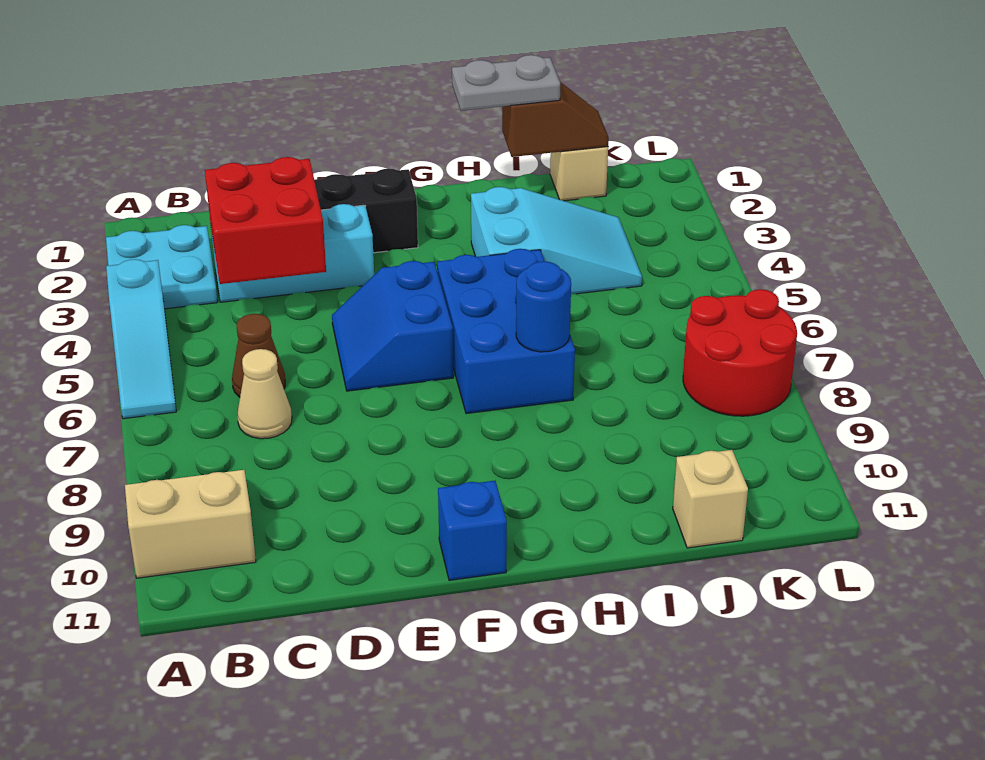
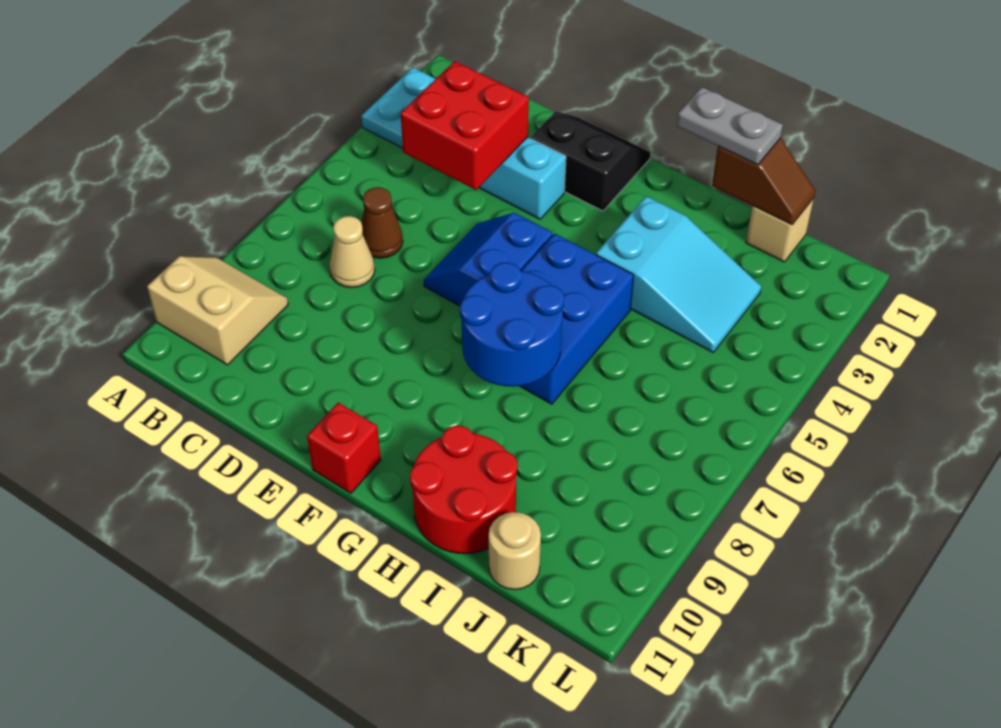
cyan slope A4:A6 level 1 top 4 -> none
blue brick F11 level 1 -> red brick F11 level 1
blue round brick H7 level 2 -> blue round brick G7:H8 level 2
tan brick J11 level 1 -> tan round brick J11 level 1
red round brick K7:L8 level 1 -> red round brick H10:I11 level 1

